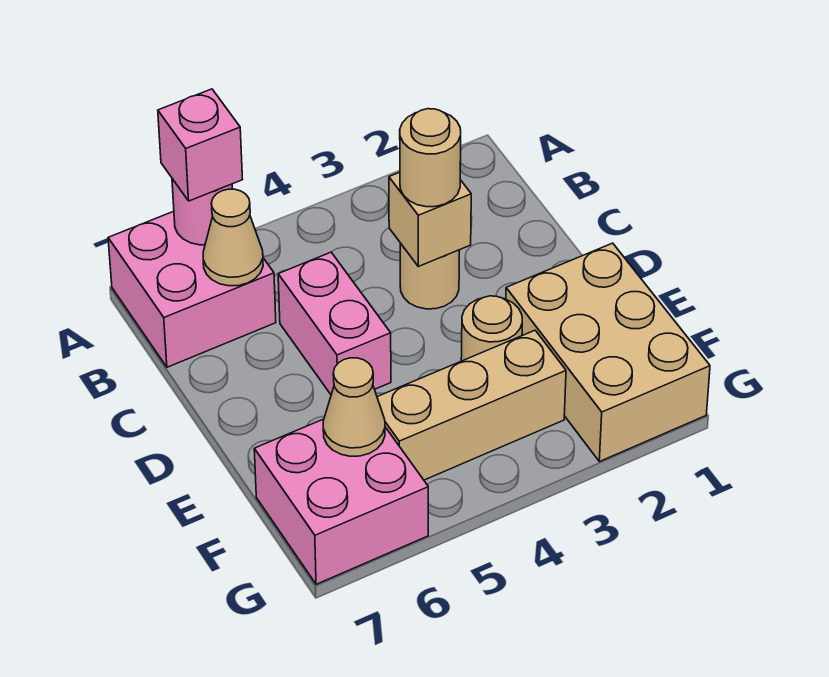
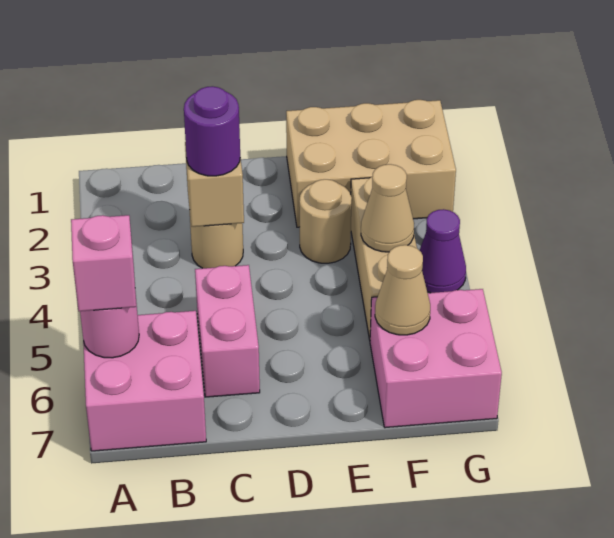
tan cone B6 level 2 -> tan cone F4 level 2
tan round brick C3 level 3 -> purple round brick C3 level 3
pink brick C5:D5 level 1 -> pink brick C5:C6 level 1
none -> purple cone G4 level 1

